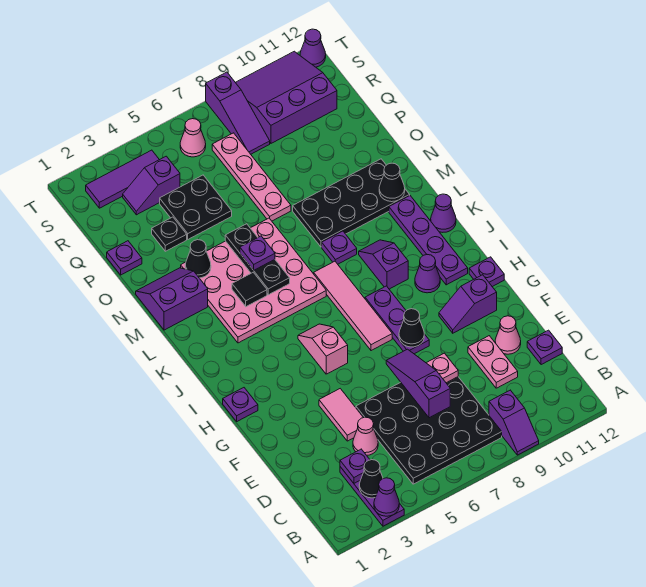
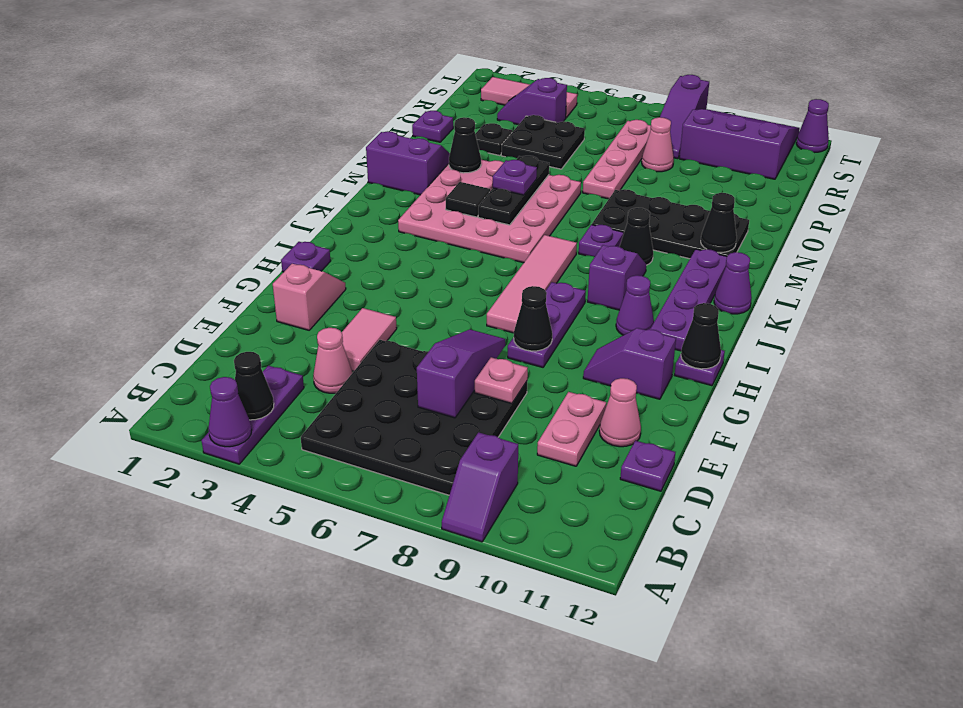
purple plate C3 level 2 -> none
pink slope H5:I5 level 1 top H -> pink slope F2:G2 level 1 top F
none -> black cone H12 level 2
none -> black cone L9 level 1
purple tile S2:S4 level 1 -> pink tile S2:S4 level 1
pink cone S6 level 1 -> pink cone Q8 level 1

